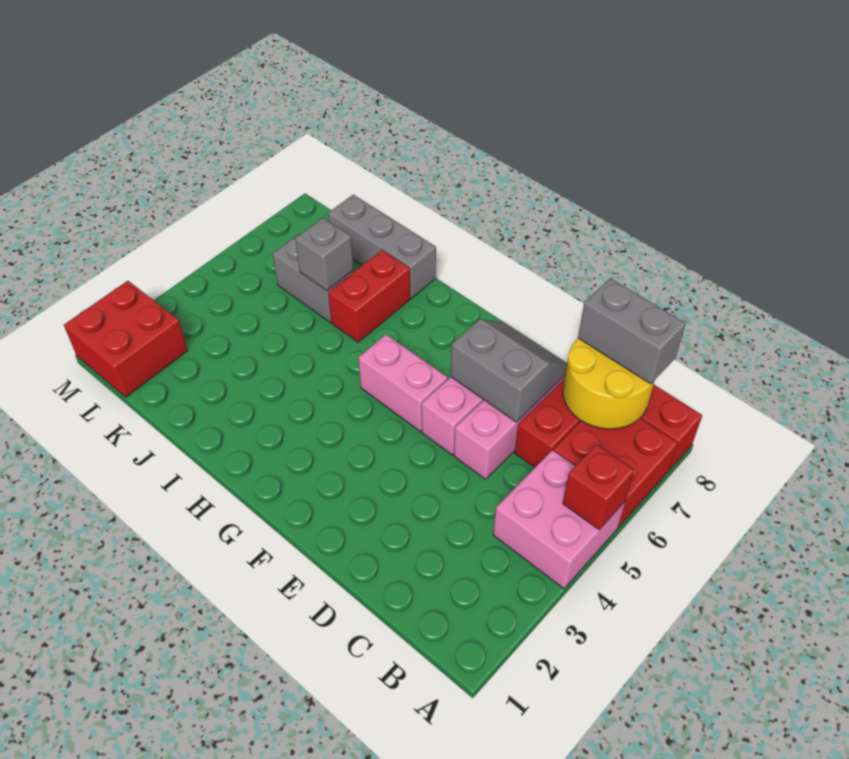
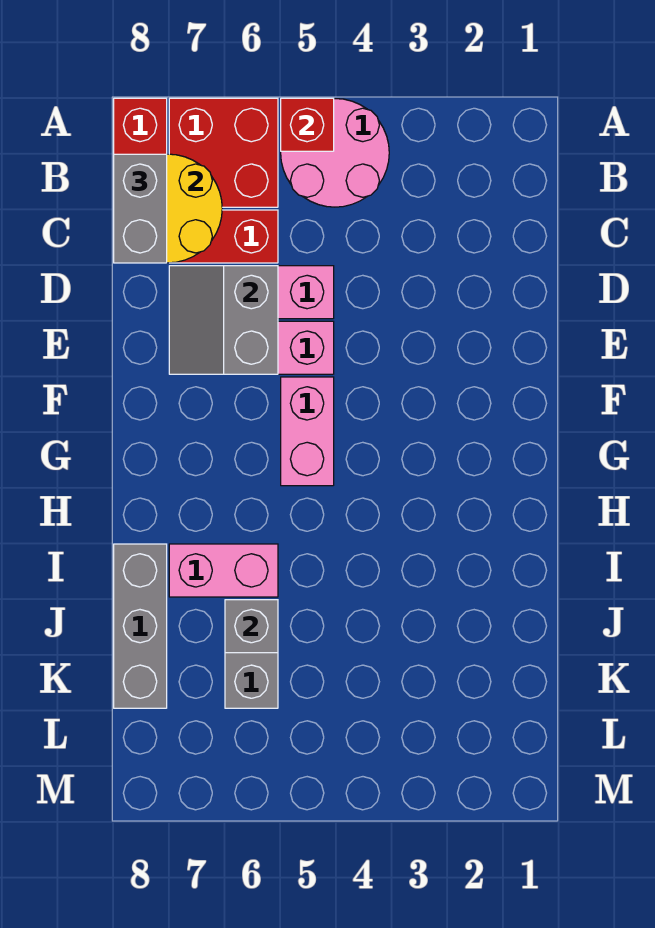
pink brick A4:B5 level 1 -> pink round brick A4:B5 level 1
red brick I6:I7 level 1 -> pink brick I6:I7 level 1
red brick L1:M2 level 1 -> none

